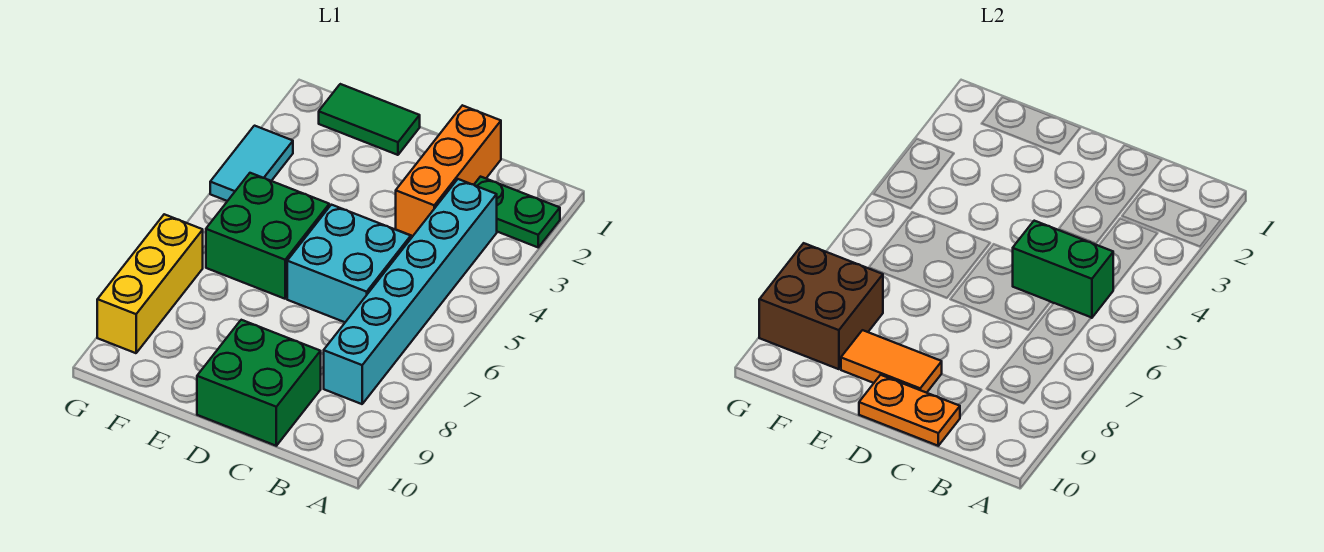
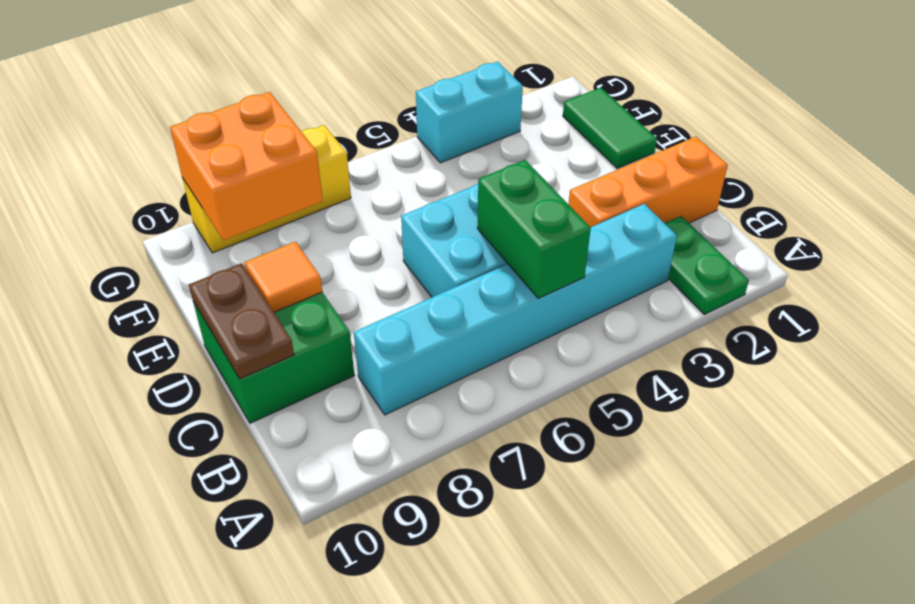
orange plate C10:D10 level 2 -> brown plate C10:D10 level 2
orange tile D9:E9 level 2 -> orange tile D9 level 2
green brick E5:F6 level 1 -> none
brown brick F8:G9 level 2 -> orange brick F8:G9 level 2
cyan tile G3:G4 level 1 -> cyan brick G3:G4 level 1

